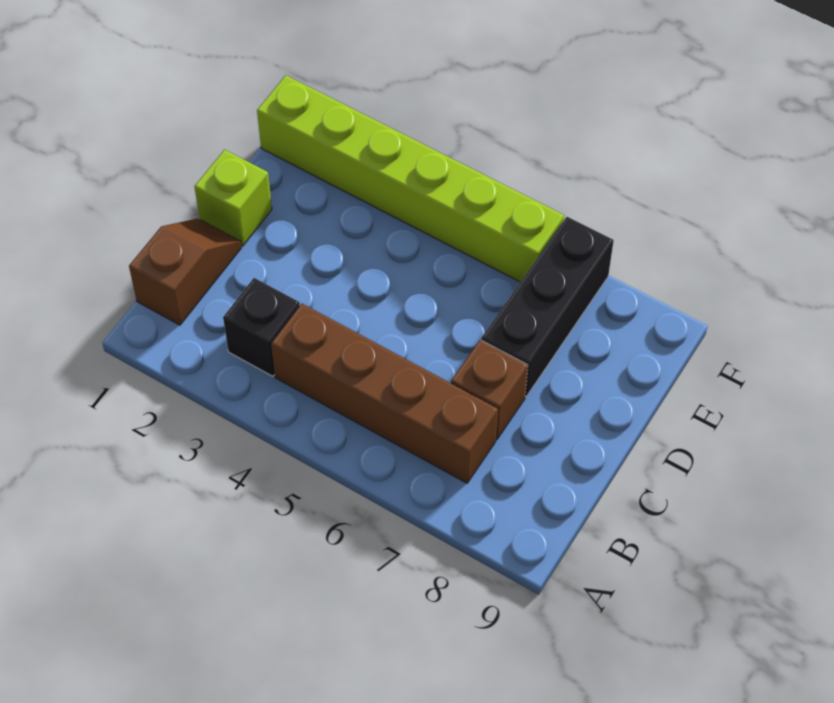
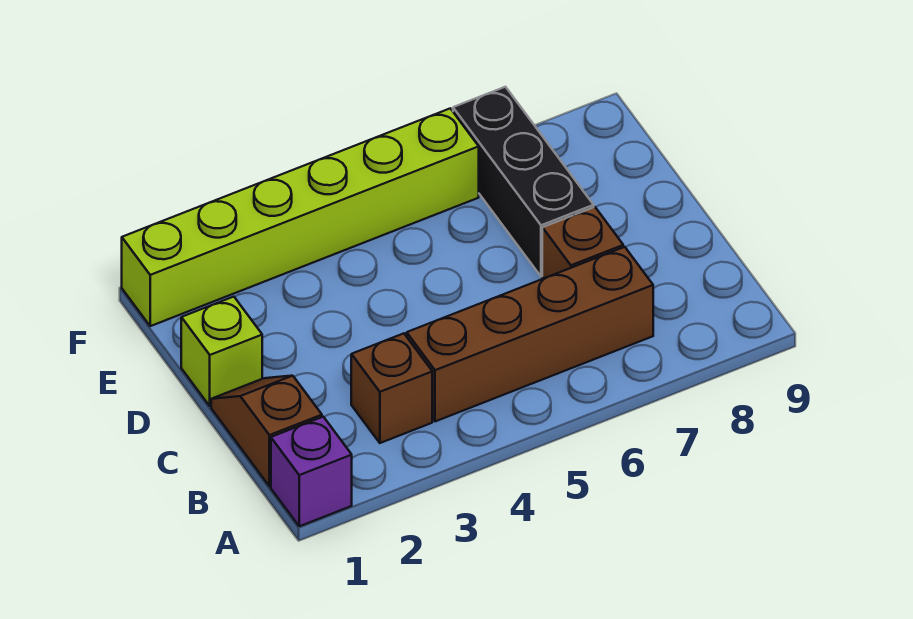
none -> purple brick A1 level 1
black brick B3 level 1 -> brown brick B3 level 1

